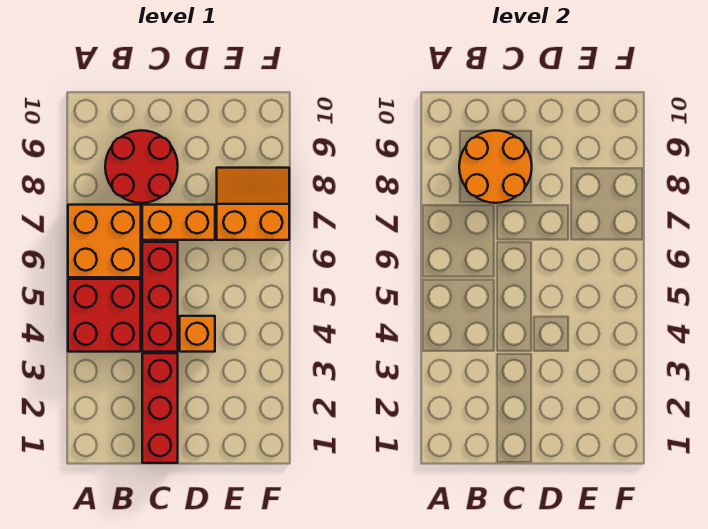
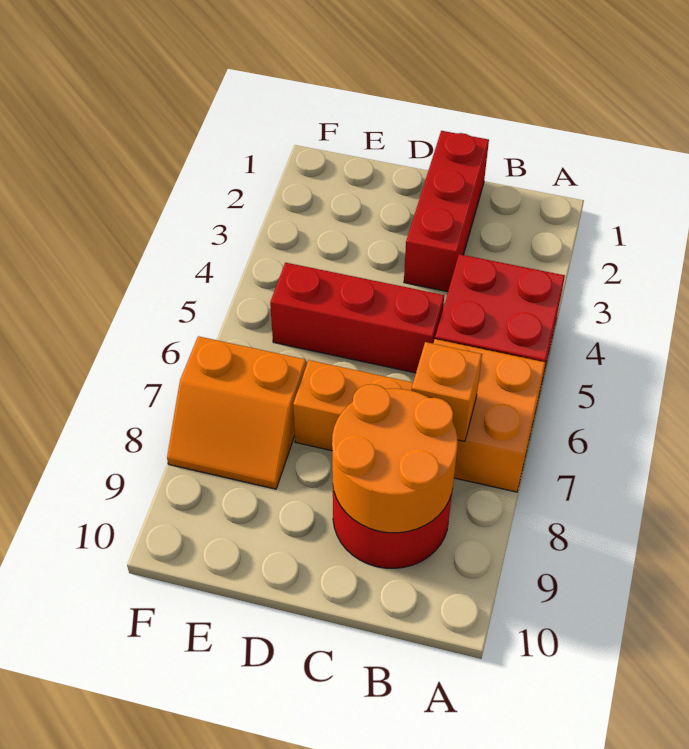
red brick C4:C6 level 1 -> red brick C5:E5 level 1
orange brick D4 level 1 -> orange brick B7 level 2

